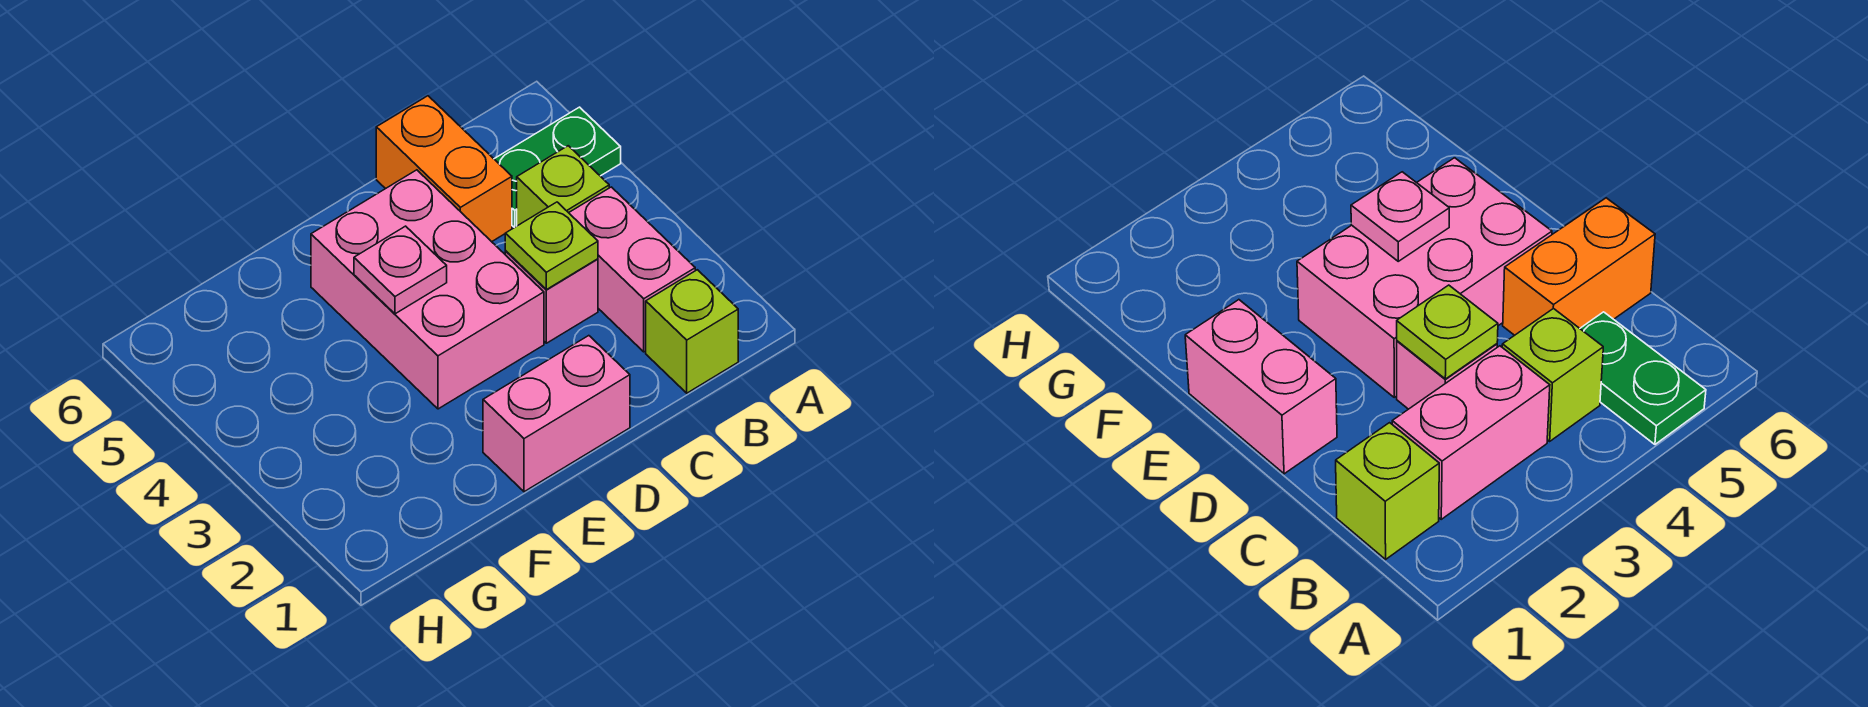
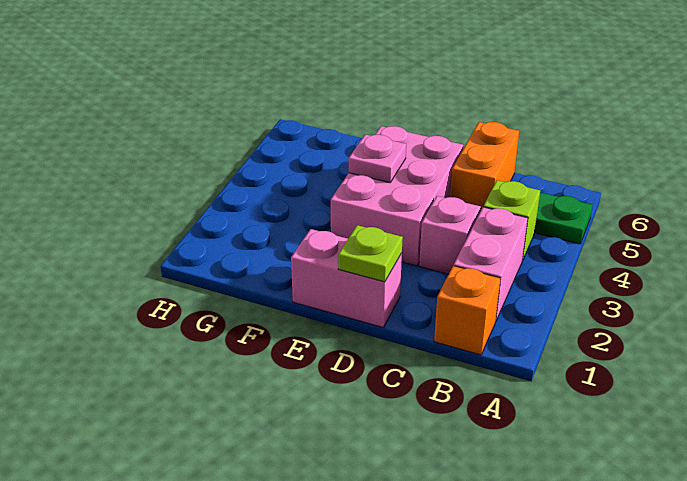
lime brick B1 level 1 -> orange brick B1 level 1
lime plate C3 level 2 -> lime plate D1 level 2

